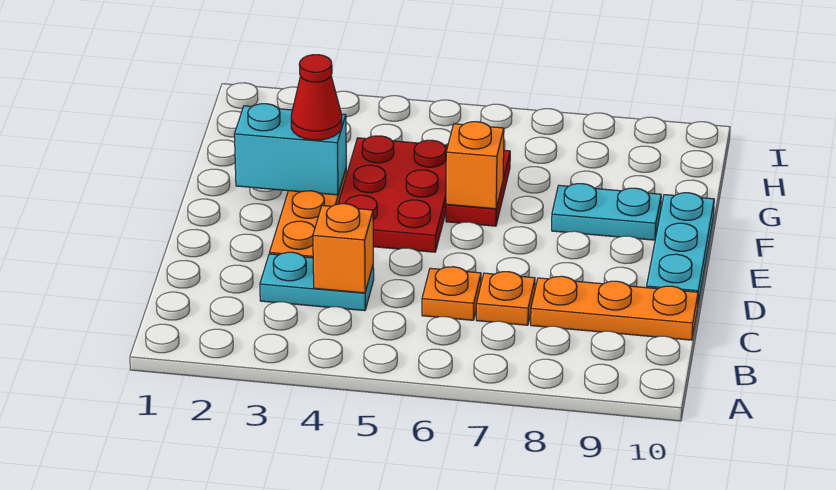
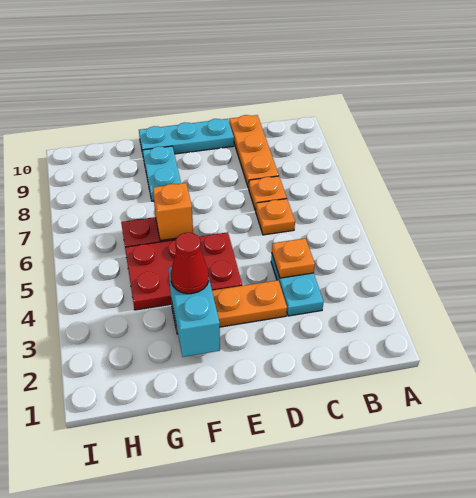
orange brick C4 level 2 -> orange plate C4 level 2

